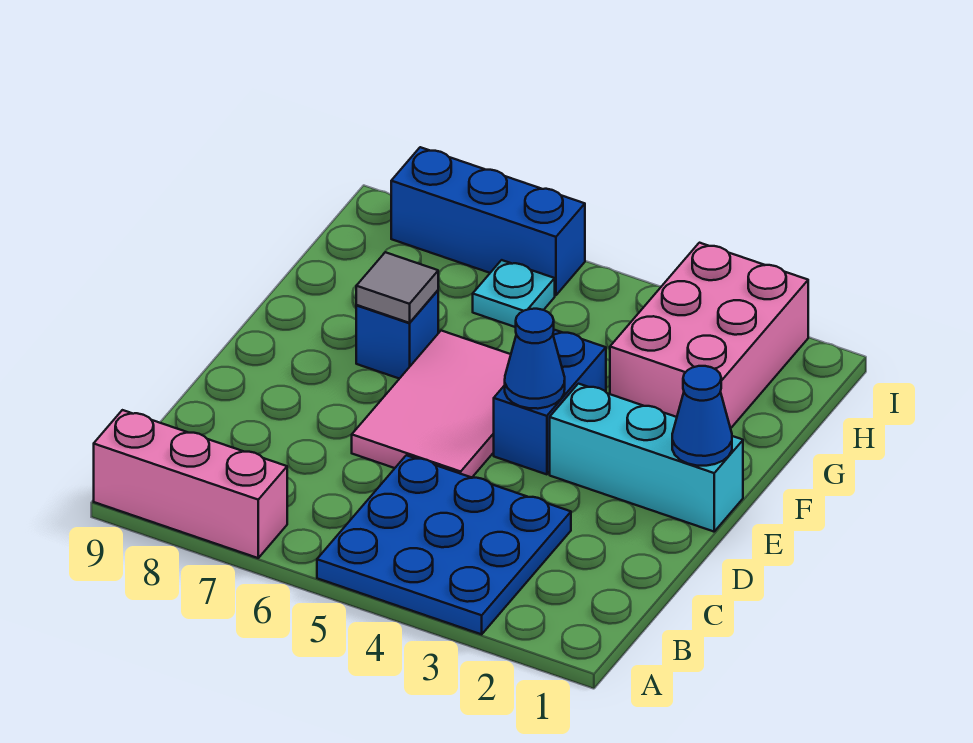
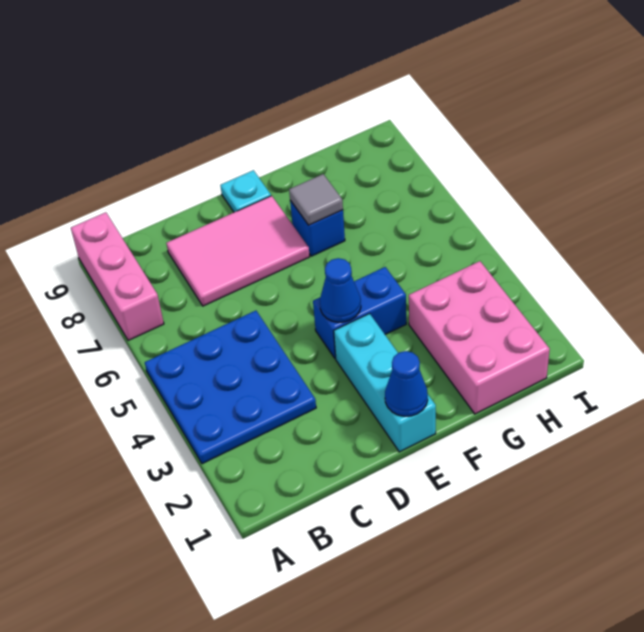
pink tile D5:F6 level 1 -> pink tile C7:E8 level 1
pink brick G2:I3 level 1 -> pink brick G1:H3 level 1
cyan plate H6 level 1 -> cyan plate E9 level 1
blue brick I6:I8 level 1 -> none

